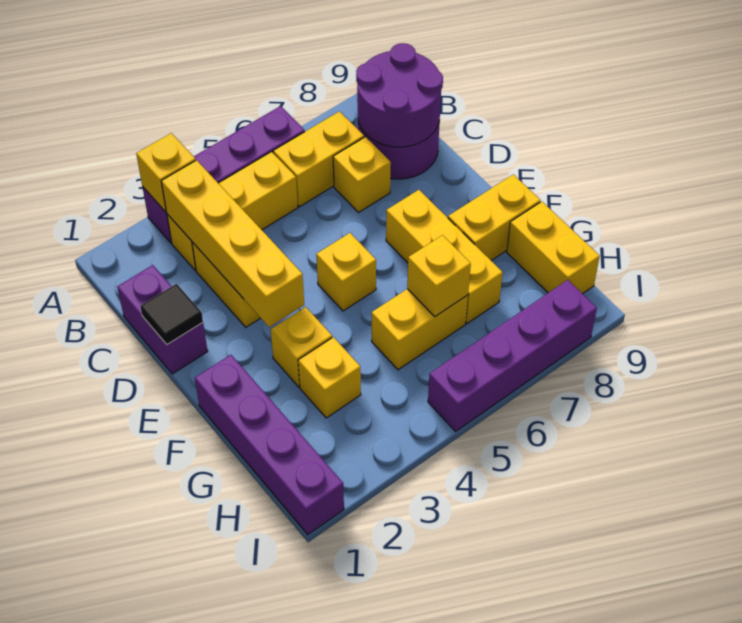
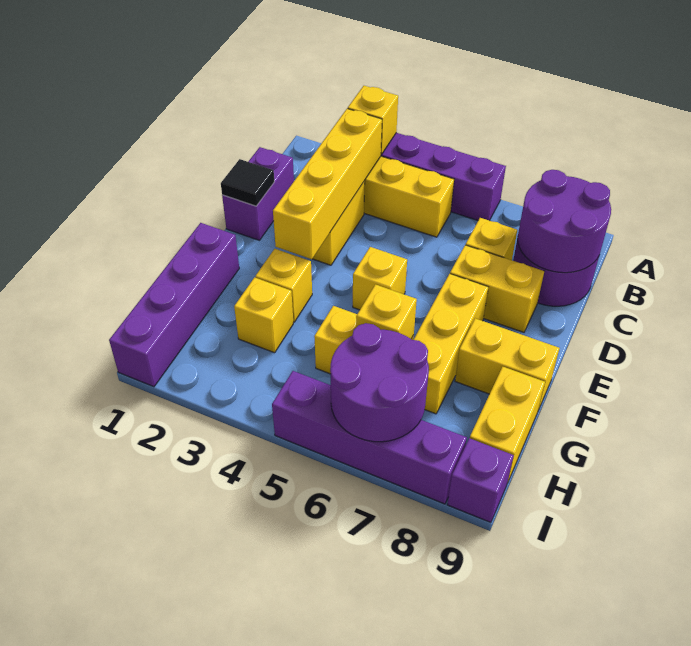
yellow brick B6:B7 level 1 -> yellow brick D7:D8 level 1
none -> purple round brick H6:I7 level 2
none -> purple brick I9 level 1

